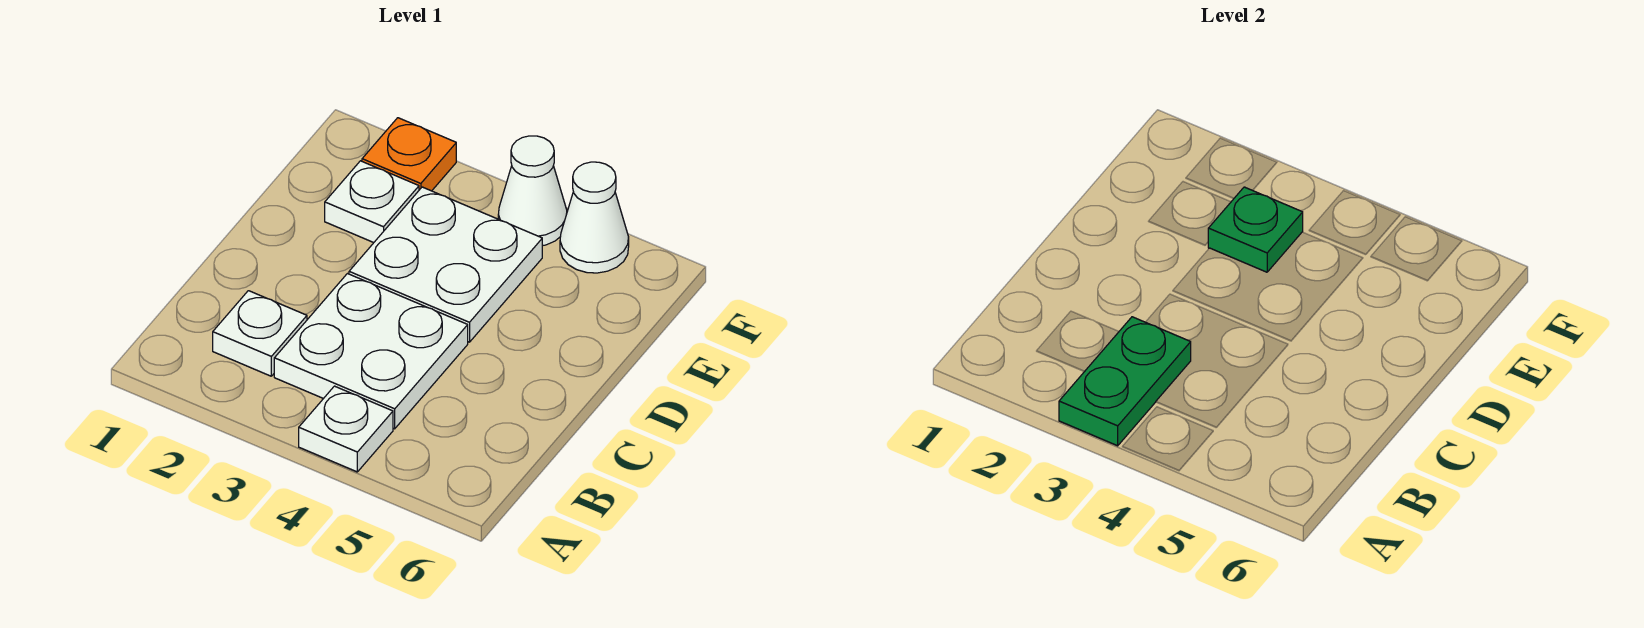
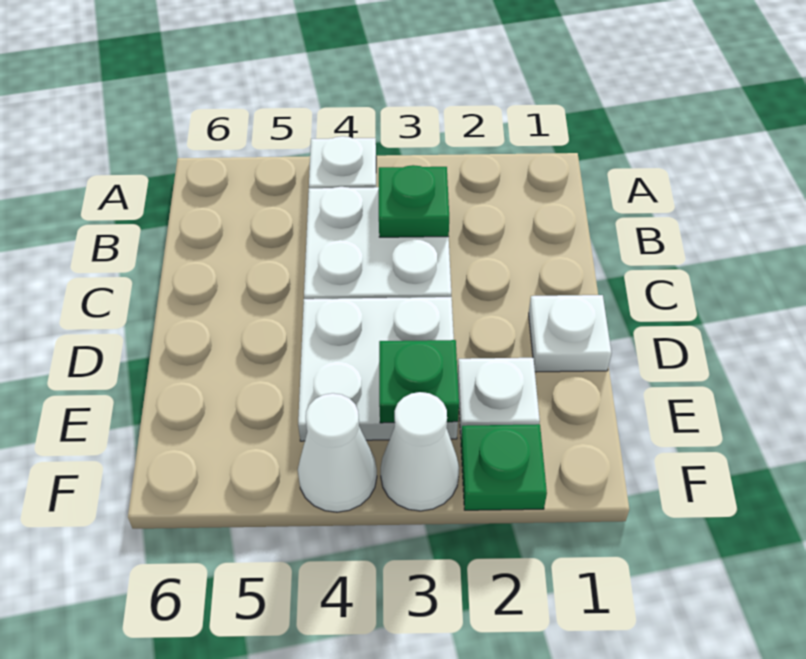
green plate A3:B3 level 2 -> green plate B3 level 2
white plate B2 level 1 -> white plate D1 level 1
orange plate F2 level 1 -> green plate F2 level 1
white cone F5 level 1 -> white cone F3 level 1

